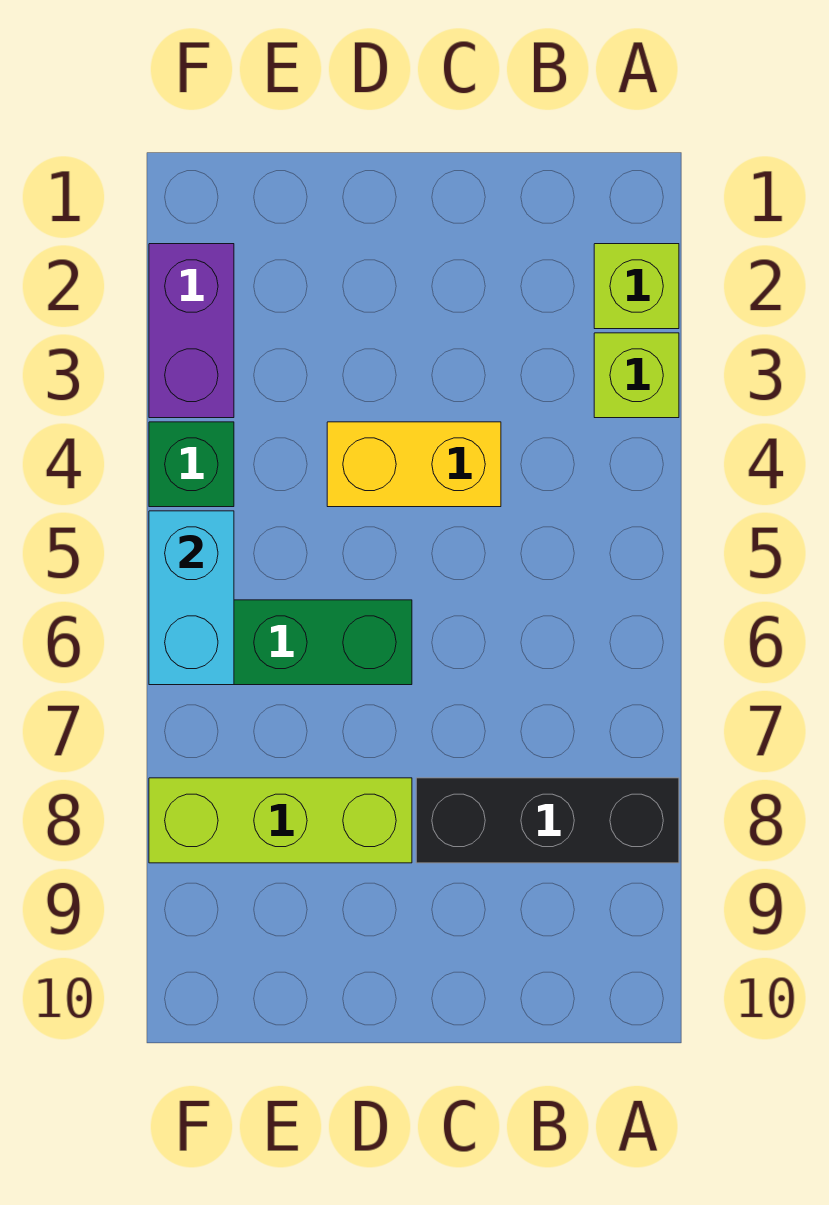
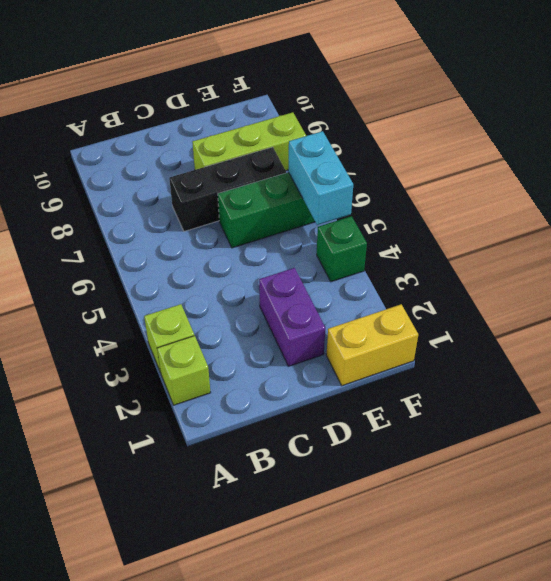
black brick A8:C8 level 1 -> black brick C7:E7 level 1
yellow brick C4:D4 level 1 -> yellow brick E1:F1 level 1
purple brick F2:F3 level 1 -> purple brick D2:D3 level 1

